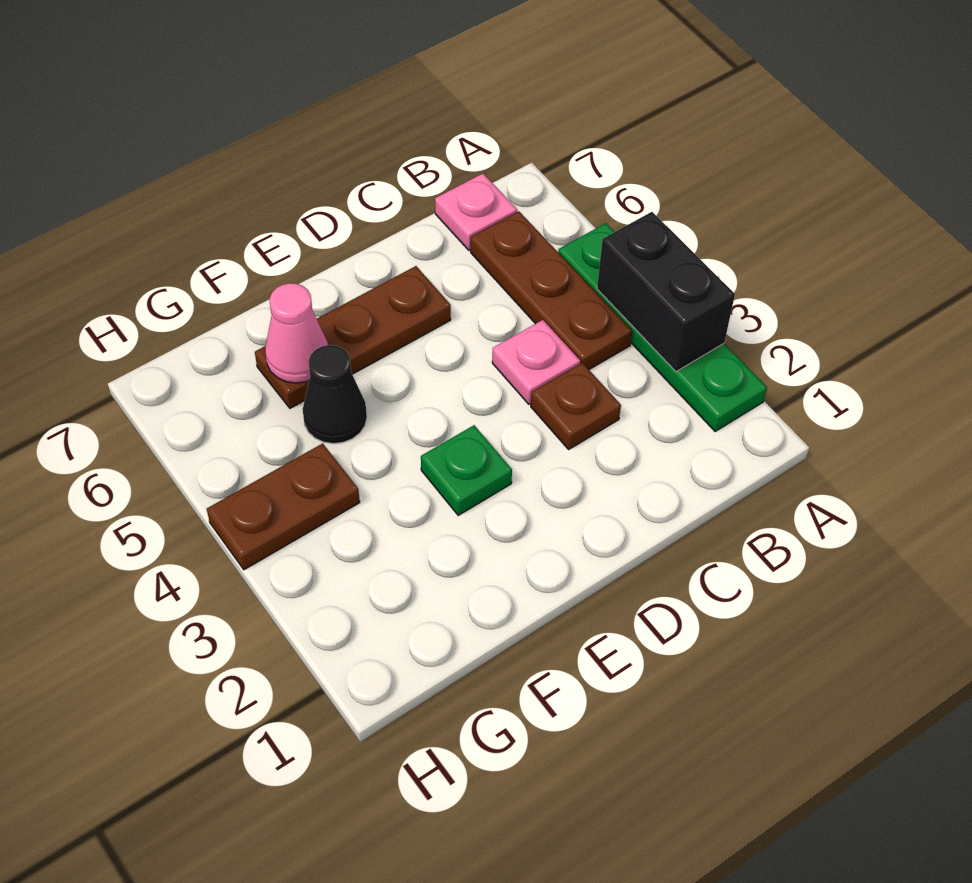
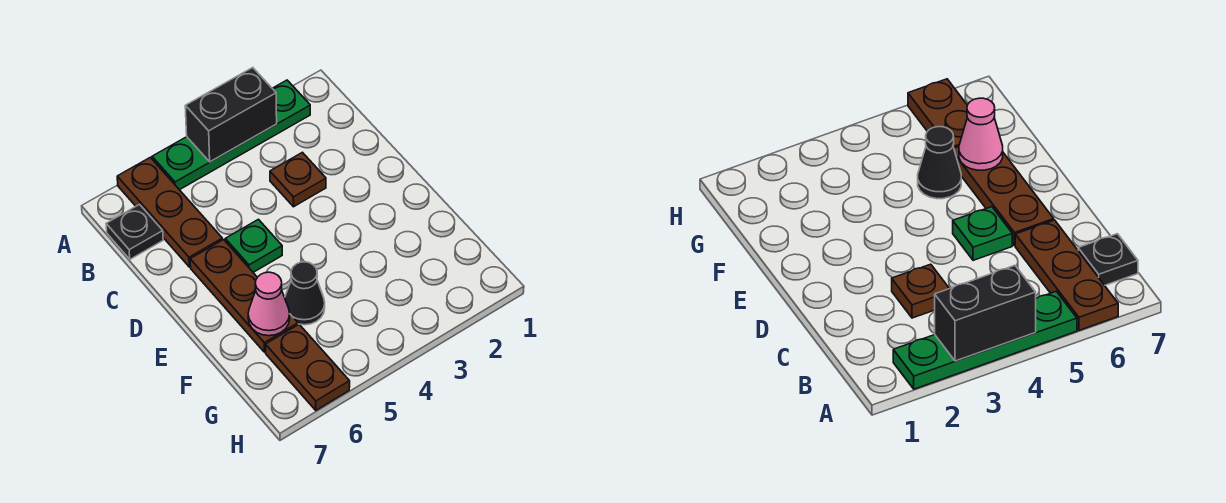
brown plate B4:B6 level 1 -> brown plate A6:C6 level 1
pink plate B7 level 1 -> black plate B7 level 1
pink plate C4 level 1 -> none
green plate E3 level 1 -> green plate D5 level 1
brown plate G4:H4 level 1 -> brown plate G6:H6 level 1

